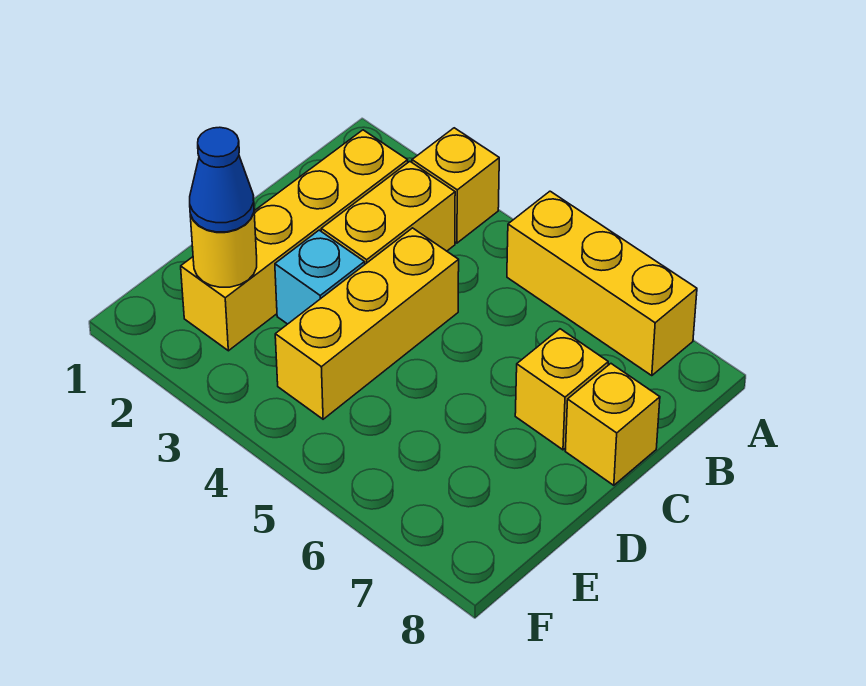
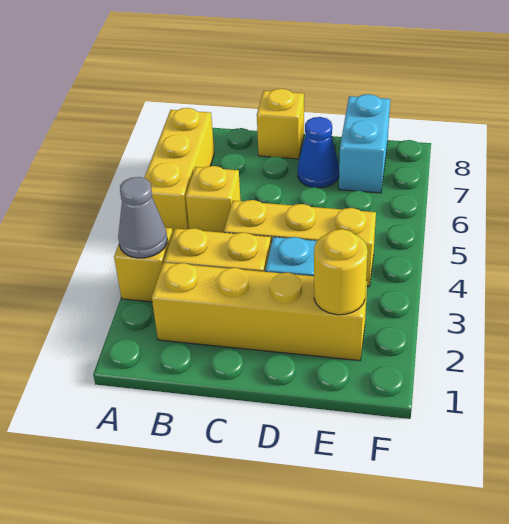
none -> grey cone A3 level 2
yellow brick C7 level 1 -> yellow brick B5 level 1
blue cone E2 level 3 -> blue cone D7 level 1
none -> cyan brick E7:E8 level 1

